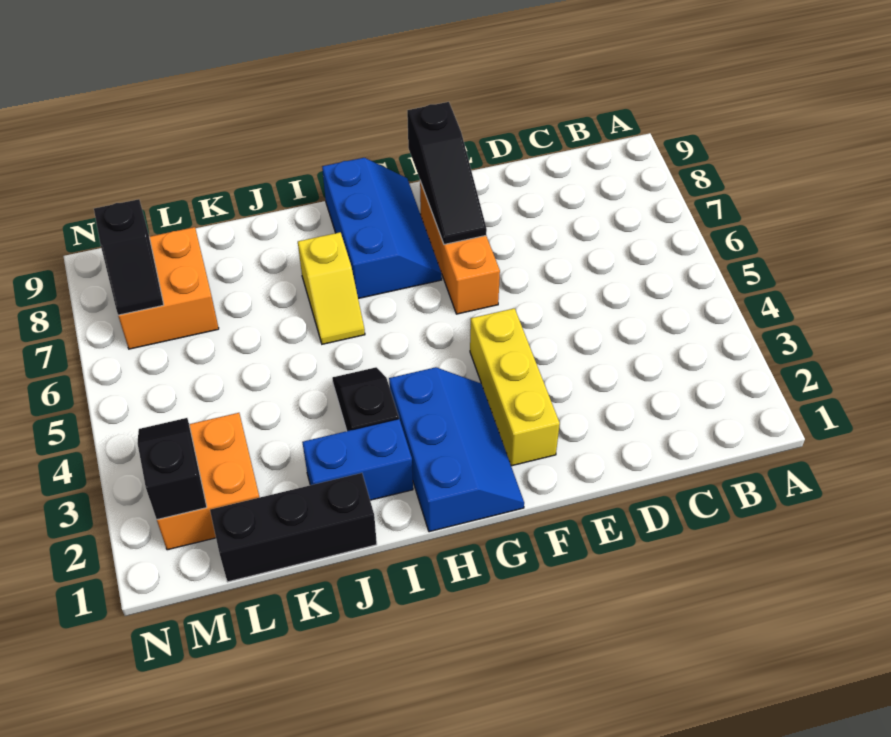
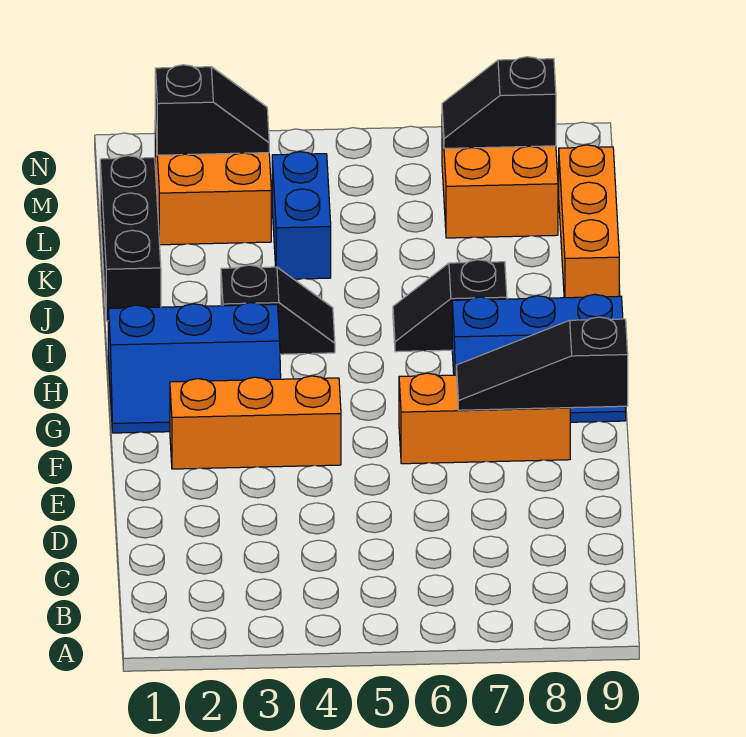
yellow brick F2:F4 level 1 -> orange brick F2:F4 level 1
blue brick I2:J2 level 1 -> blue brick K4:L4 level 1
yellow slope I6:I7 level 1 top 7 -> black slope I6:I7 level 1 top 7
none -> orange brick J9:L9 level 1

